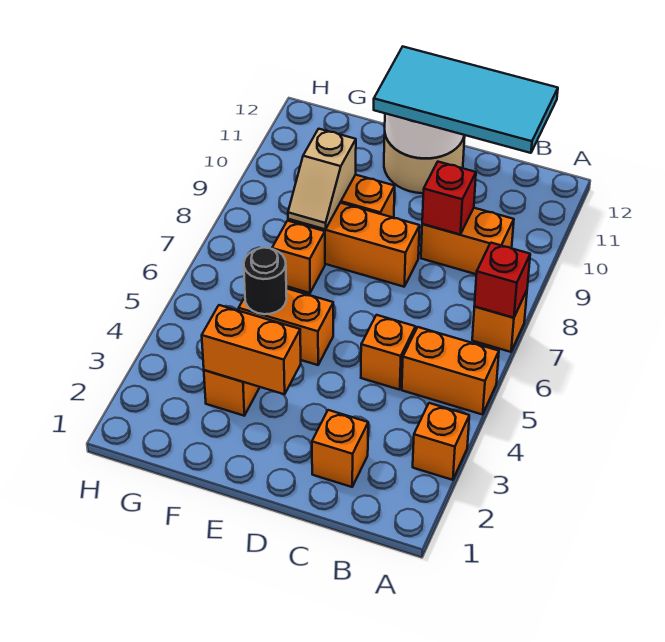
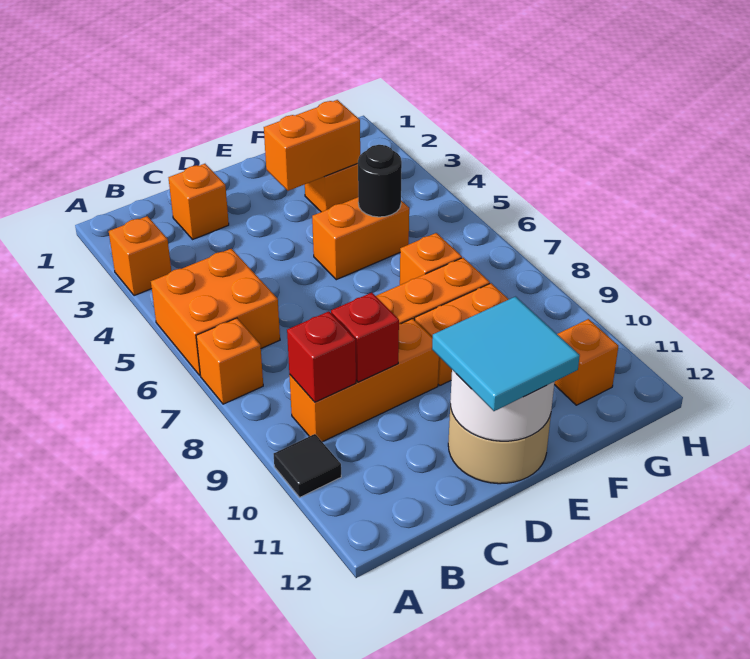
orange brick A5:B5 level 1 -> orange brick A5:B6 level 1
red brick A7 level 2 -> red brick B9 level 2
none -> black tile A10 level 1
orange brick B9:C9 level 1 -> orange brick B9:D9 level 1
cyan tile B11:E12 level 3 -> cyan tile D11:E12 level 3
orange brick C5 level 1 -> orange brick G11 level 1
tan slope F8:F9 level 2 top 9 -> none

